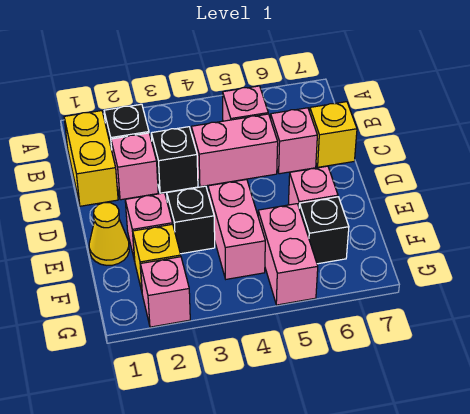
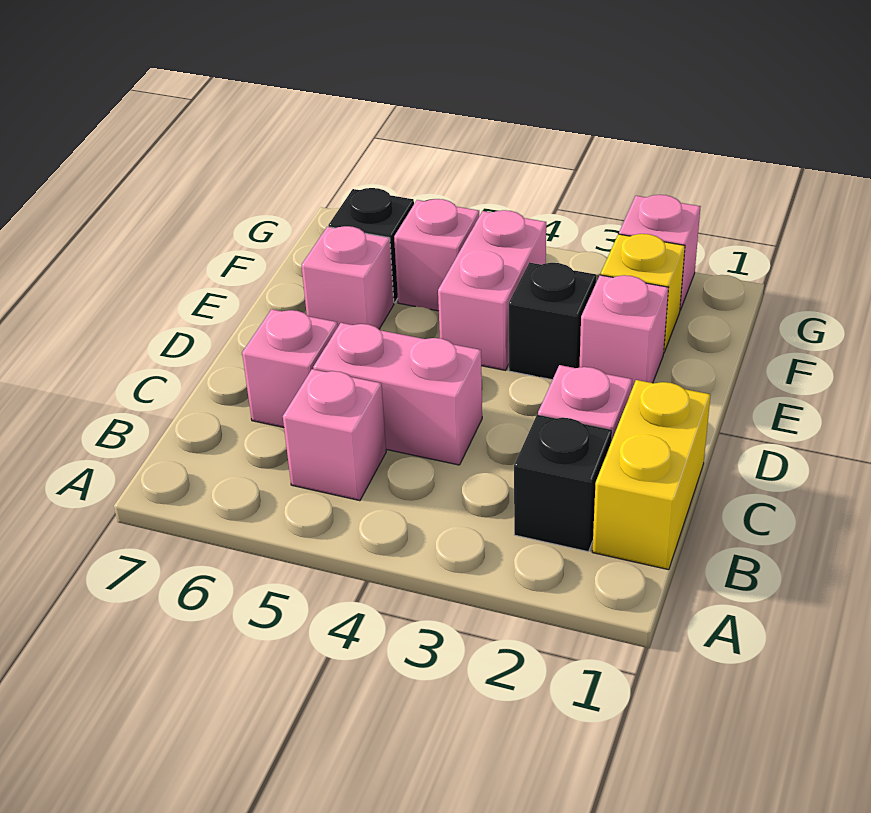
black brick C3 level 1 -> none
yellow brick C7 level 1 -> none
yellow cone E1 level 1 -> none
pink brick F5:G5 level 1 -> pink brick F5 level 1

